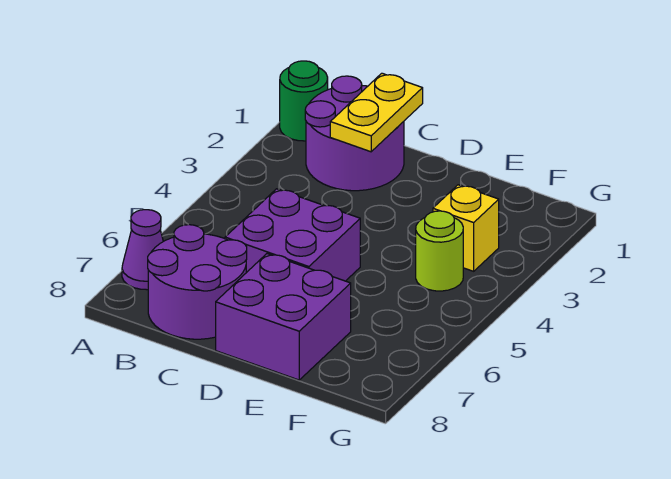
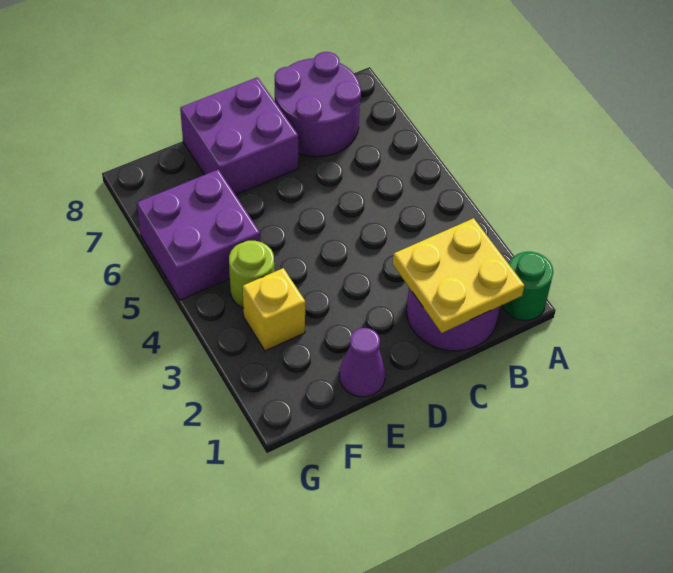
purple cone A7 level 1 -> purple cone E1 level 1
yellow plate C1:C2 level 2 -> yellow plate B1:C2 level 2
purple brick C5:D6 level 1 -> purple brick F5:G6 level 1

